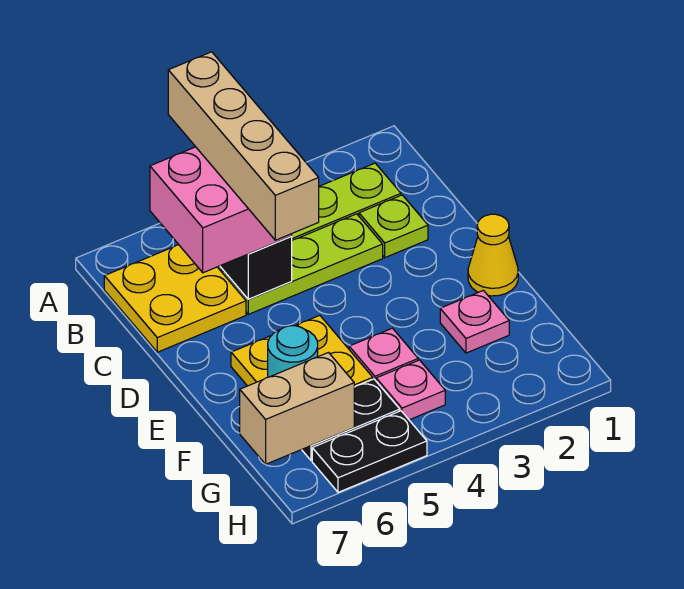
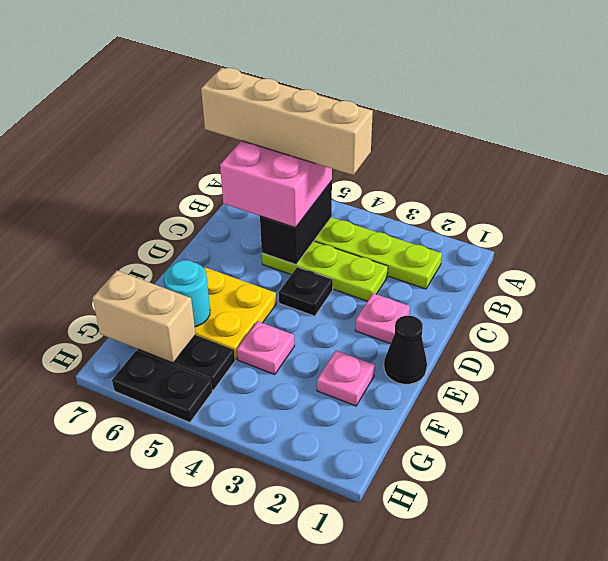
tan brick A5:D5 level 4 -> tan brick B4:B7 level 4
yellow plate B6:C7 level 1 -> none
lime plate C2 level 1 -> none
none -> black plate D4 level 1
yellow cone E1 level 1 -> black cone E1 level 1
pink plate G4 level 1 -> pink plate D2 level 1

